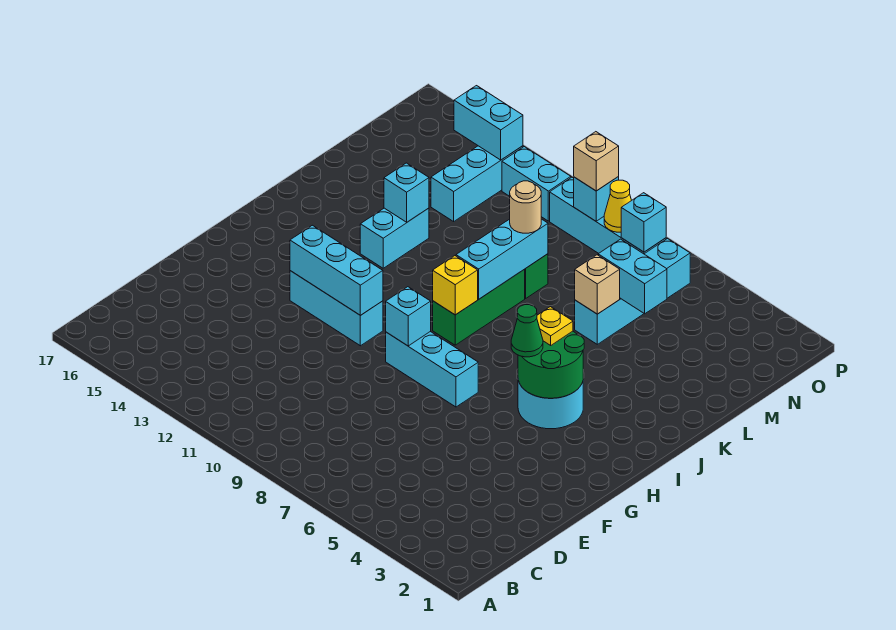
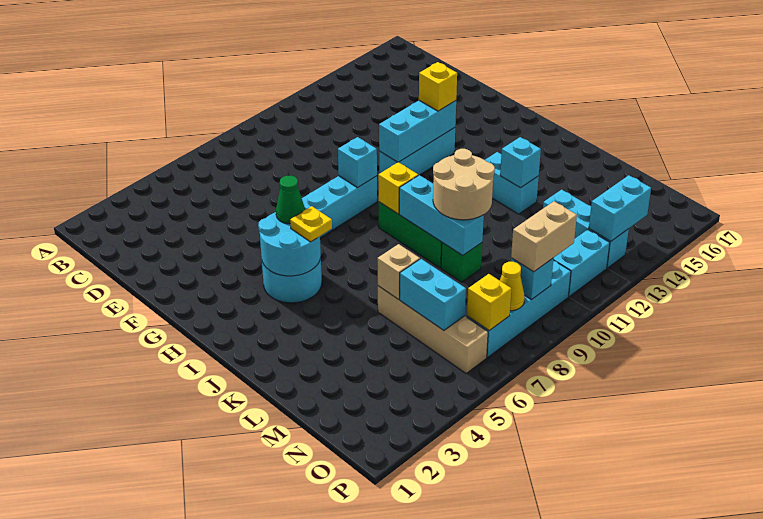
none -> yellow brick G13 level 3
green round brick H4:I5 level 2 -> cyan round brick H4:I5 level 2
cyan brick L6:O6 level 1 -> tan brick L6:O6 level 1
tan round brick L9 level 3 -> tan round brick K9:L10 level 3
cyan brick M5:M6 level 2 -> cyan brick M6:N6 level 2
cyan brick O7 level 2 -> yellow brick O7 level 2
tan brick O9 level 3 -> tan brick O9:O10 level 3

